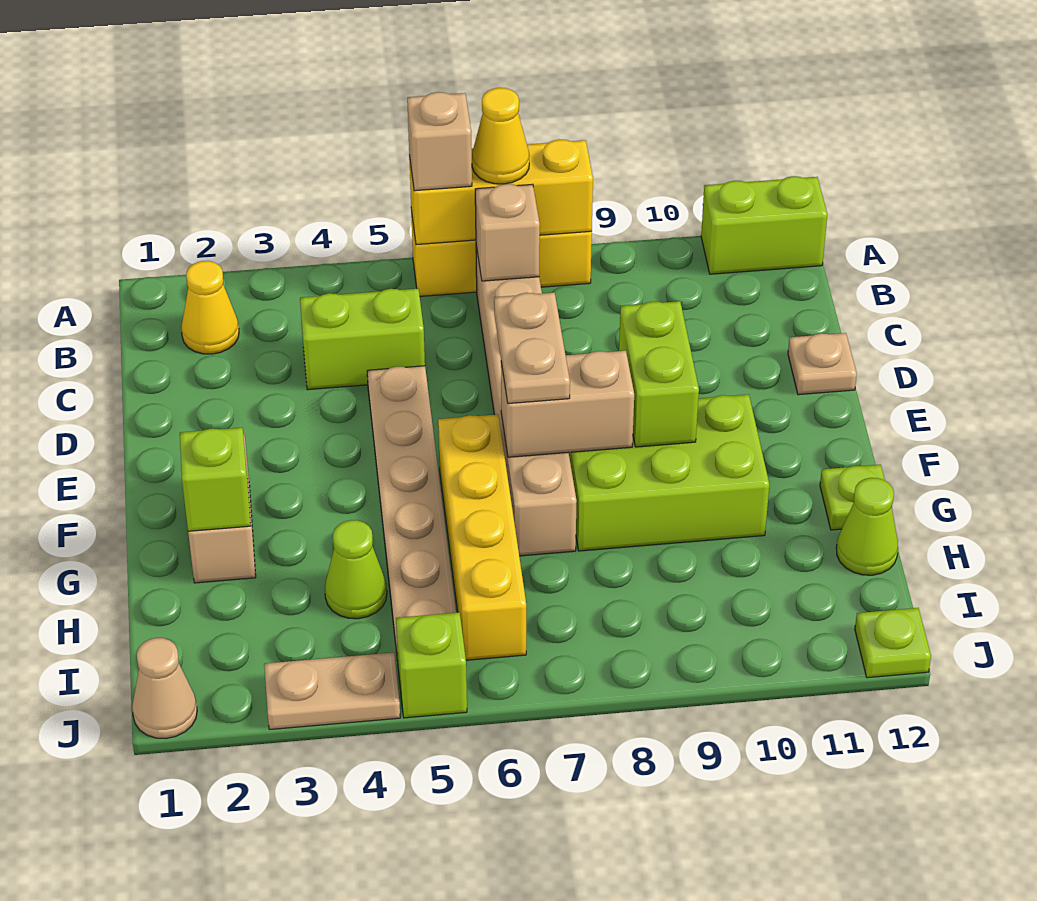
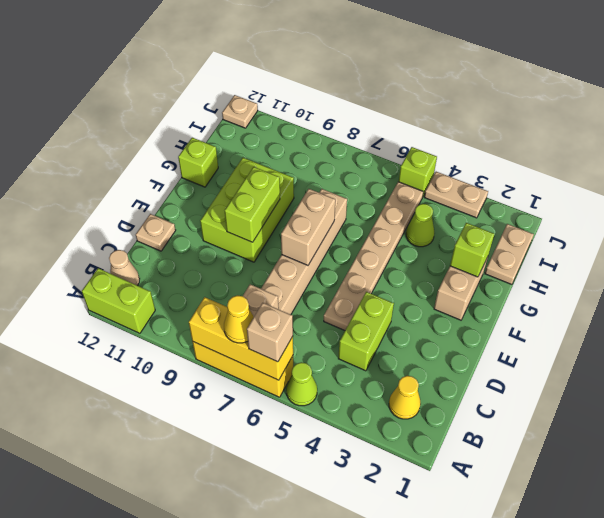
lime brick C4:C5 level 1 -> lime brick C4:D4 level 1
tan plate E7:F7 level 3 -> tan plate H1:I1 level 1
yellow brick F6:I6 level 1 -> none
tan brick F7:F8 level 2 -> tan brick E7:F7 level 2
lime brick F8:G10 level 1 -> lime brick E9:G10 level 1
lime plate G12 level 1 -> lime brick G12 level 1
lime cone H12 level 1 -> lime cone A5 level 1
tan cone J1 level 1 -> tan cone B12 level 1
lime plate J12 level 1 -> tan plate J12 level 1

